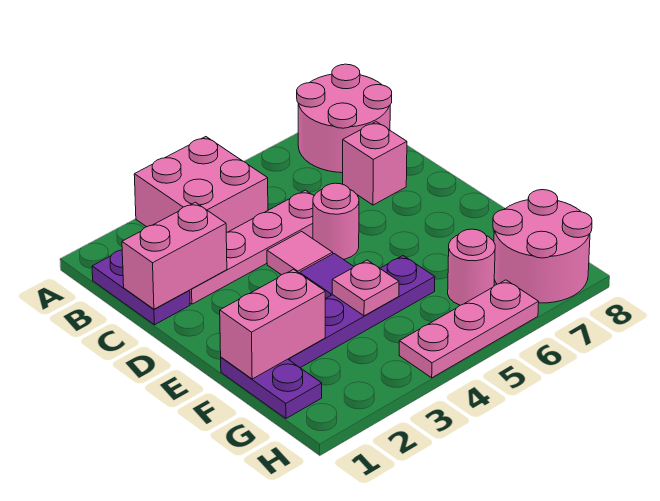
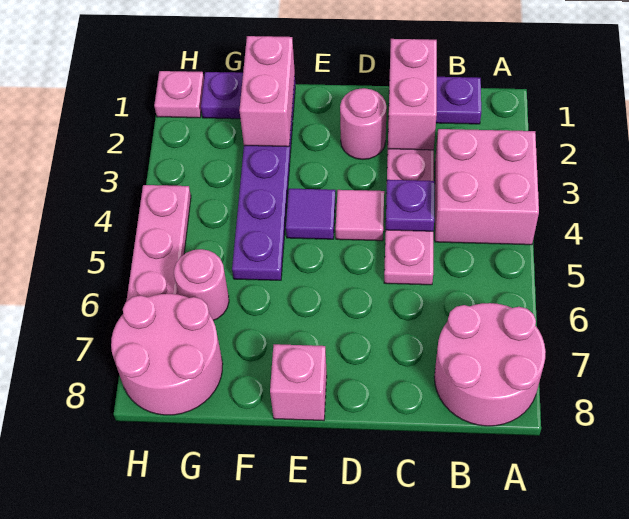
none -> purple plate C4 level 2
pink brick C7 level 1 -> pink brick E8 level 1
pink round brick D5 level 1 -> pink round brick D2 level 1
pink plate F4 level 2 -> pink plate H1 level 1

